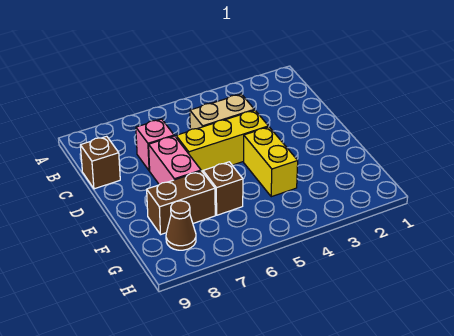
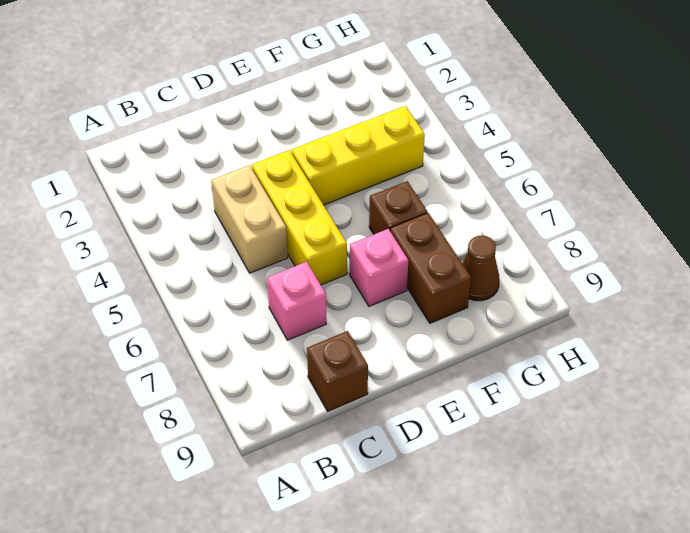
pink brick D7:E7 level 1 -> pink brick E7 level 1
yellow brick E4:F4 level 1 -> yellow brick E4:G4 level 1

